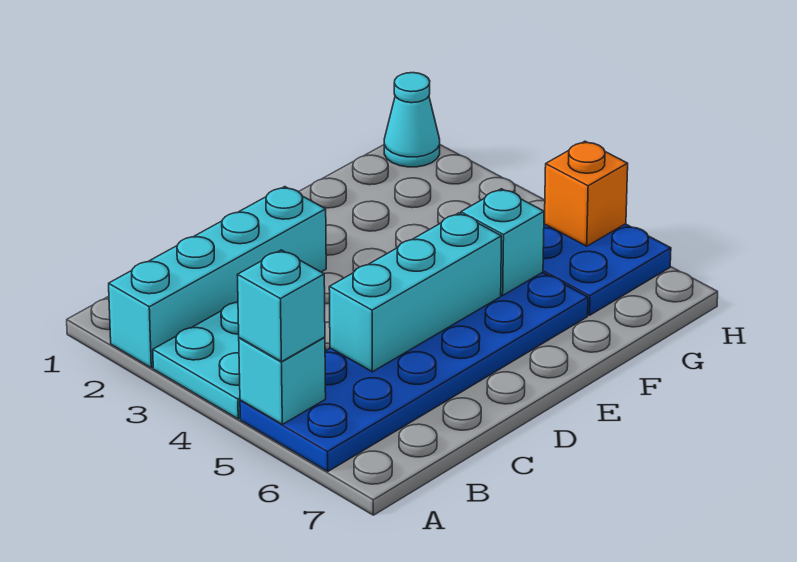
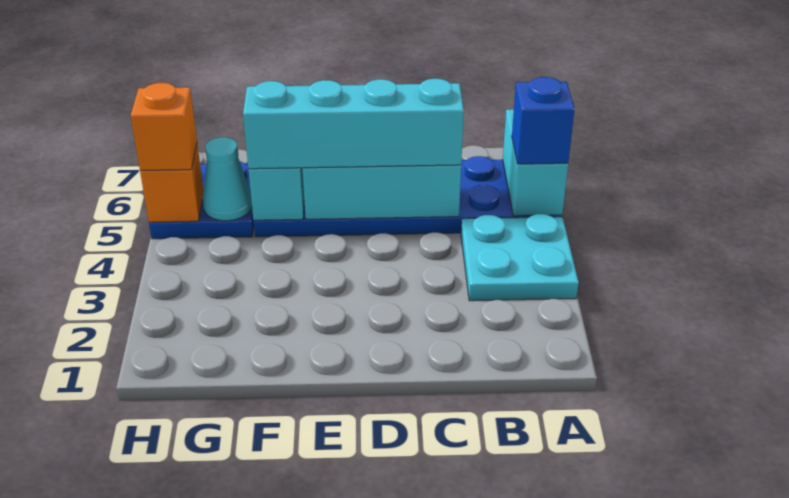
cyan brick A2:D2 level 1 -> cyan brick C5:F5 level 3
cyan brick A5 level 2 -> cyan brick A5:A6 level 2
cyan brick A5 level 3 -> blue brick A5 level 3
cyan cone H1 level 1 -> cyan cone G5 level 2
none -> orange brick H5 level 3

